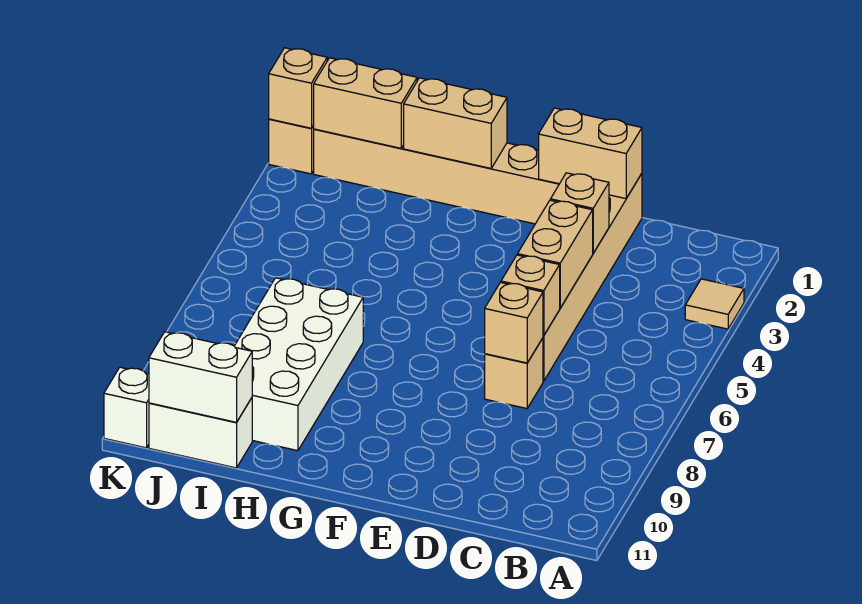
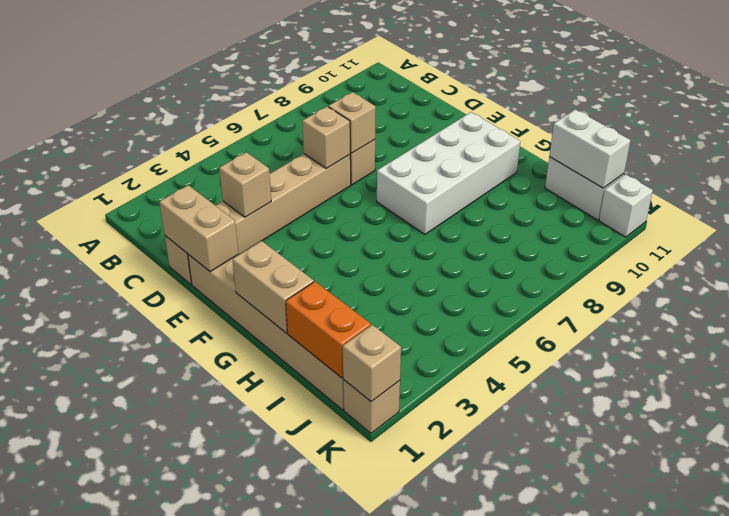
tan tile A3 level 1 -> none
tan brick D4:D5 level 2 -> none
white brick H7:I10 level 1 -> white brick F7:G10 level 1
tan brick I1:J1 level 2 -> orange brick I1:J1 level 2

